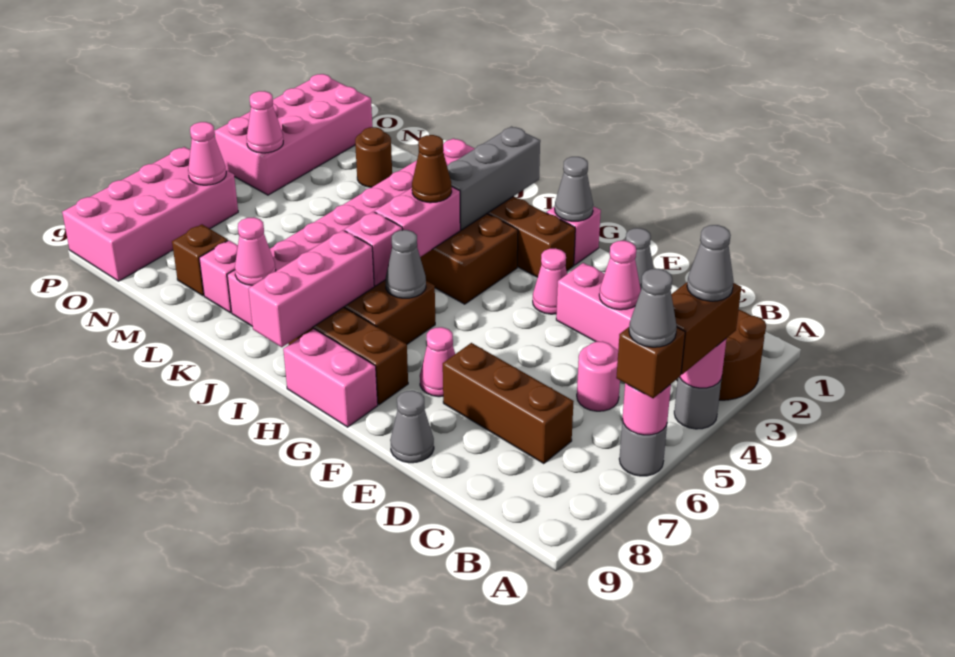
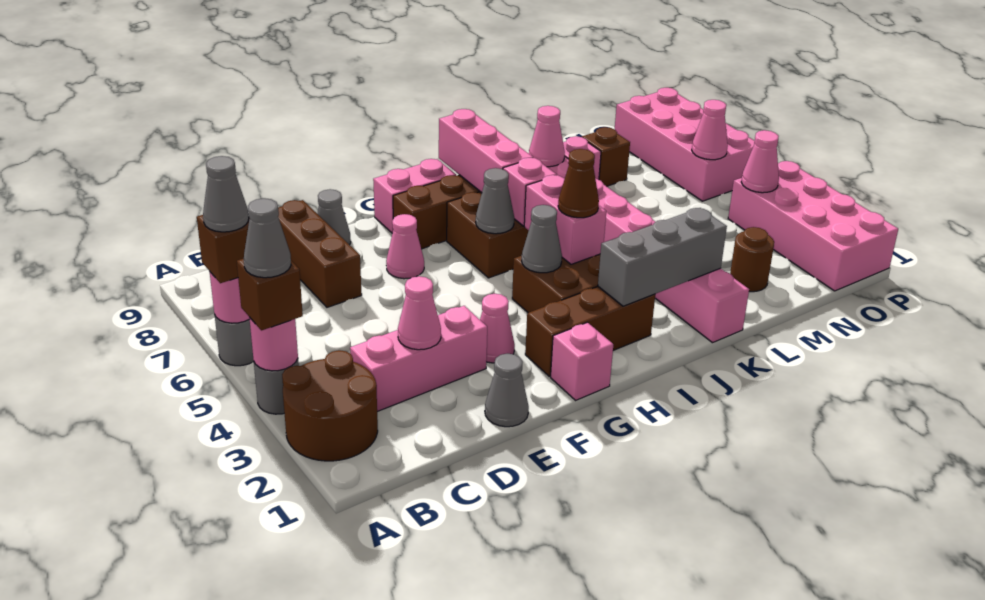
brown brick A4:A5 level 3 -> brown brick A4 level 3
pink round brick C5 level 1 -> none
brown brick C7:E7 level 1 -> brown brick D7:D9 level 1
grey cone G1 level 2 -> grey cone H4 level 2
grey brick I1:I3 level 2 -> grey brick I2:K2 level 2

